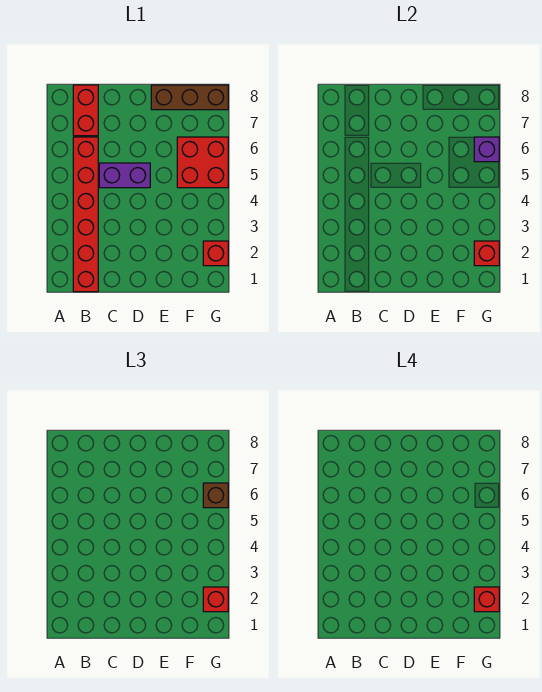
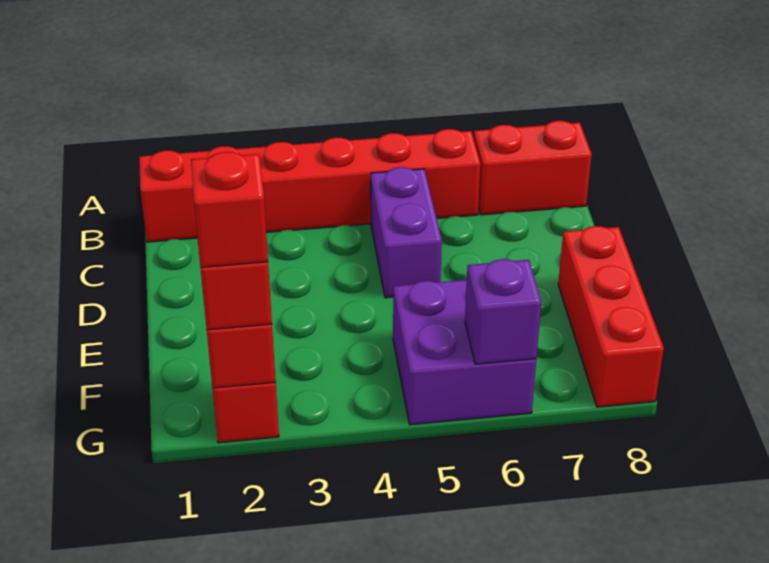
brown brick E8:G8 level 1 -> red brick E8:G8 level 1
red brick F5:G6 level 1 -> purple brick F5:G6 level 1
brown brick G6 level 3 -> none

